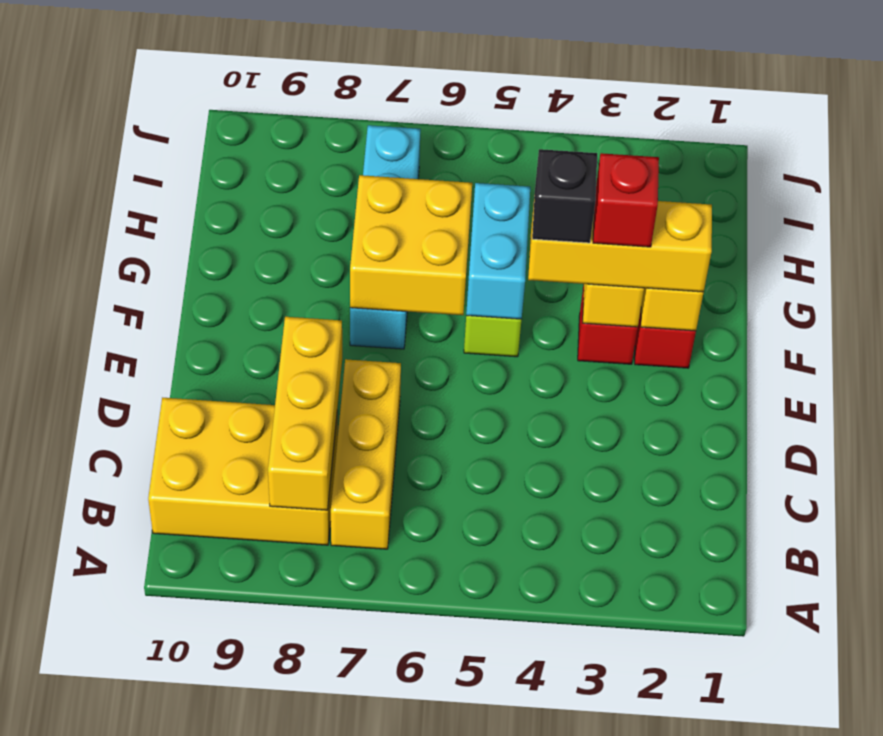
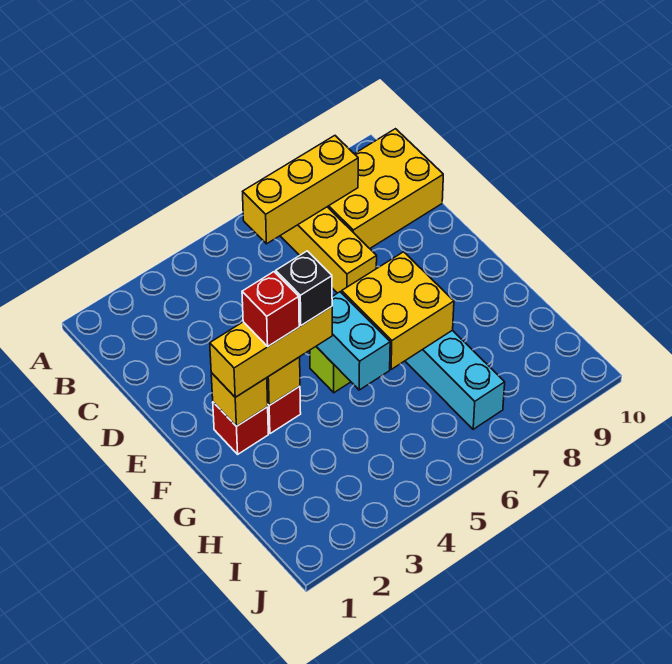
yellow brick B8:D8 level 2 -> yellow brick B6:B8 level 2

